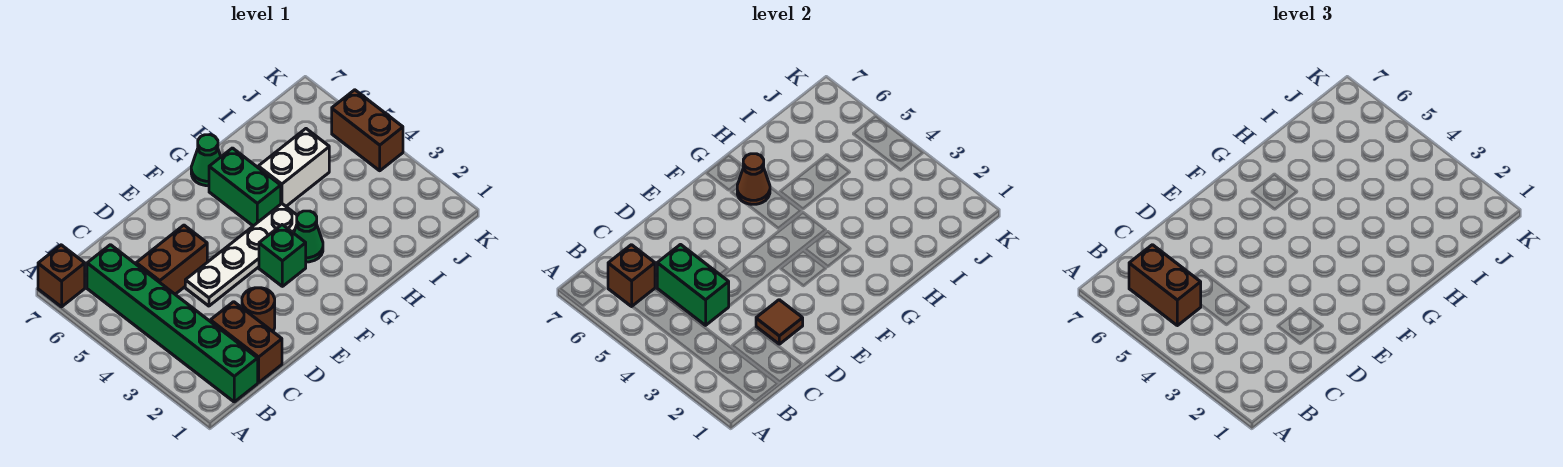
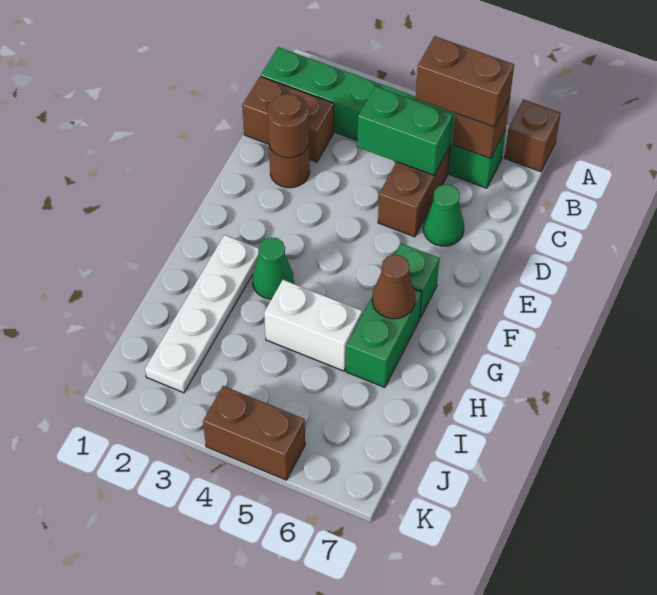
brown tile D2 level 2 -> brown round brick D2 level 2
white plate D4:G4 level 1 -> white plate G2:J2 level 1
green brick F3 level 1 -> green brick F6 level 1
green brick G5:G6 level 1 -> green brick G6:H6 level 1
green cone G7 level 1 -> green cone D6 level 1
white brick H5:I5 level 1 -> white brick H4:H5 level 1

